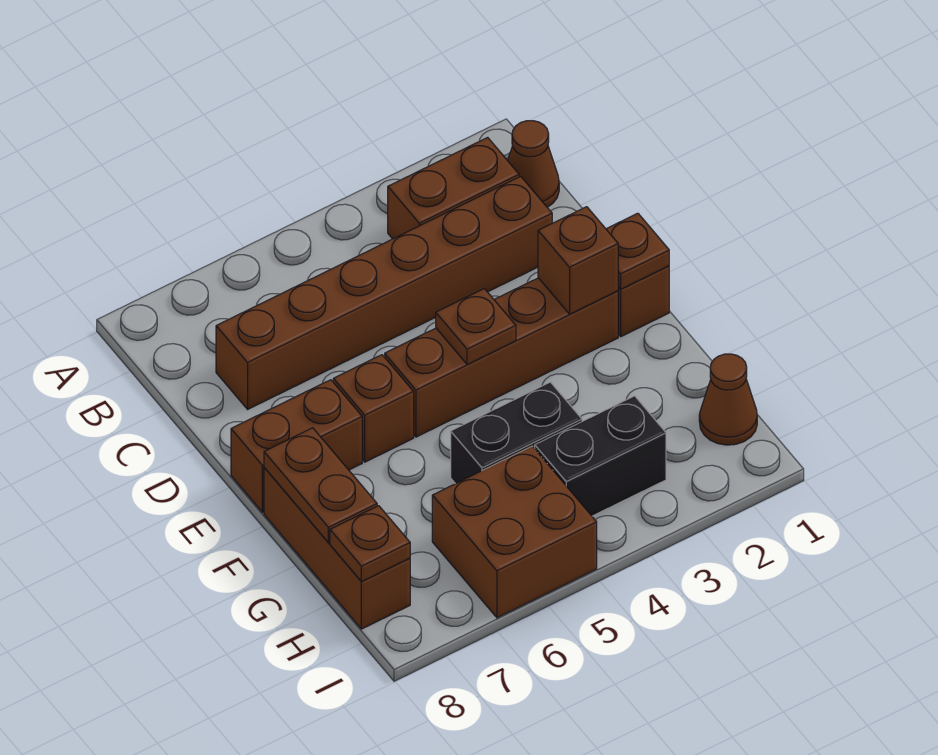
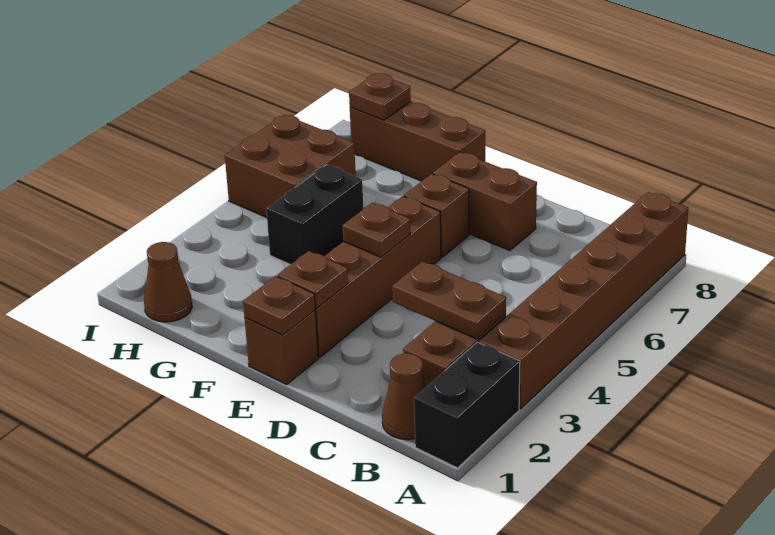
brown brick C2:C7 level 1 -> brown brick A3:A8 level 1
brown brick E2 level 2 -> brown plate E2 level 2
brown brick E7:E8 level 1 -> brown brick D7:E7 level 1
brown plate F8:G8 level 2 -> brown plate B3:C3 level 2
black brick H3:H4 level 1 -> black brick A1:A2 level 1

